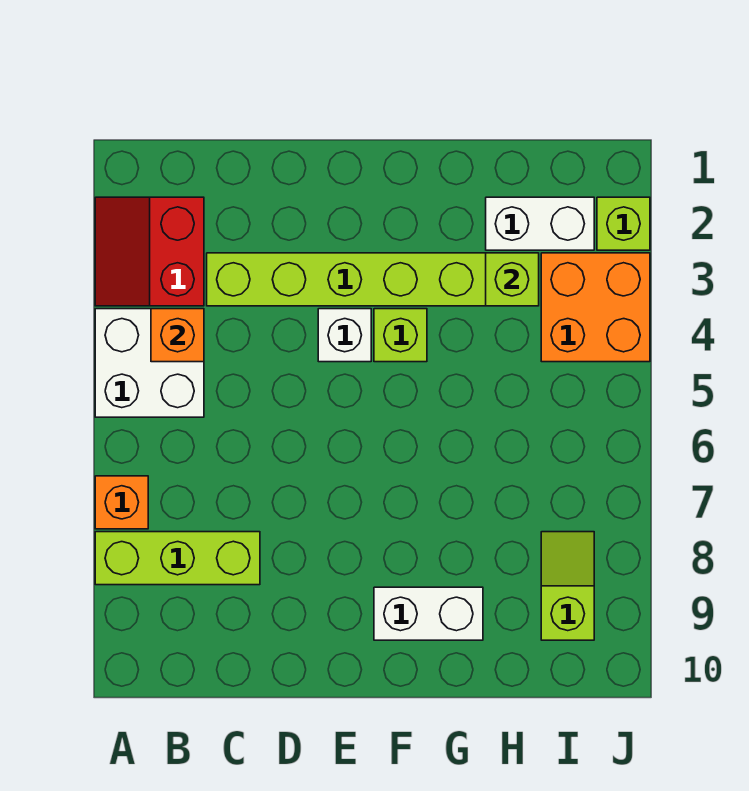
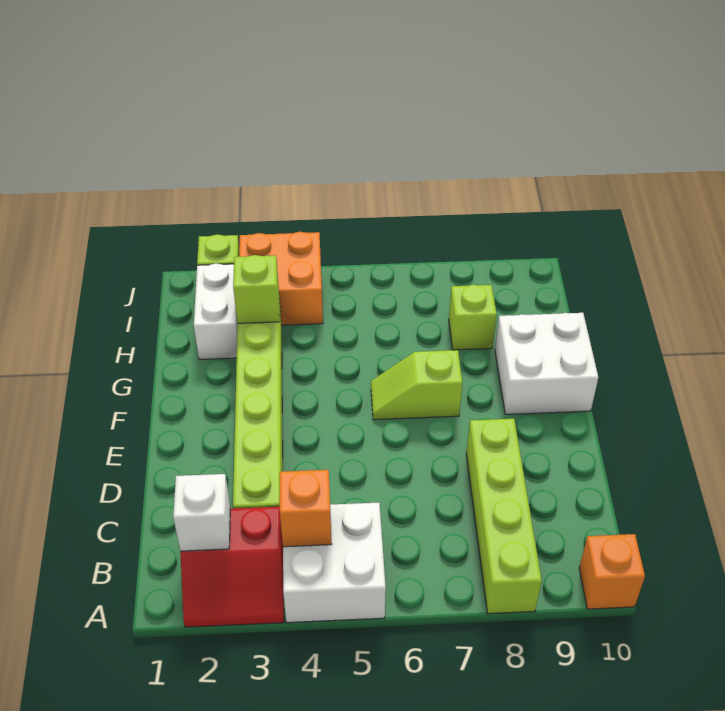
orange brick A7 level 1 -> orange brick A10 level 1
lime brick A8:C8 level 1 -> lime brick A8:D8 level 1
white brick E4 level 1 -> white brick B2 level 2
lime brick F4 level 1 -> lime brick H8 level 1
white brick F9:G9 level 1 -> white brick F9:G10 level 1
lime slope I8:I9 level 1 top 9 -> lime slope F6:F7 level 1 top 7

